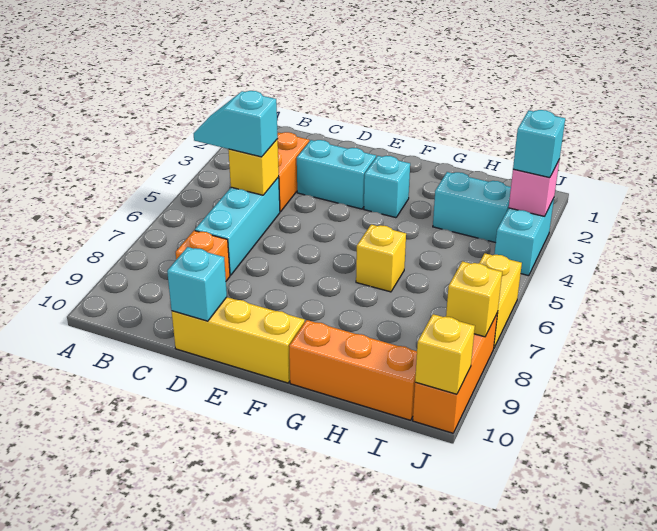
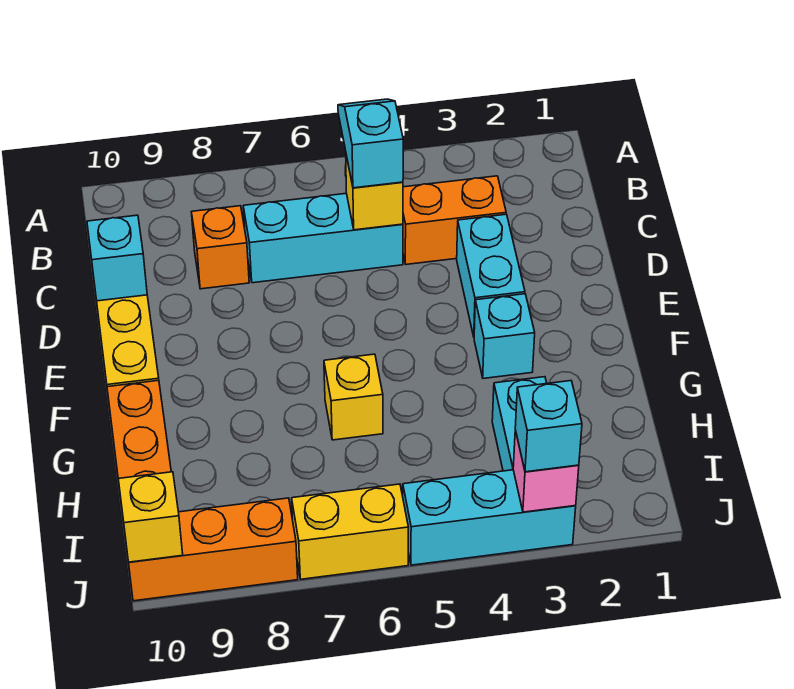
cyan brick J3:J4 level 1 -> cyan brick J3:J5 level 1
yellow brick J8 level 2 -> none

